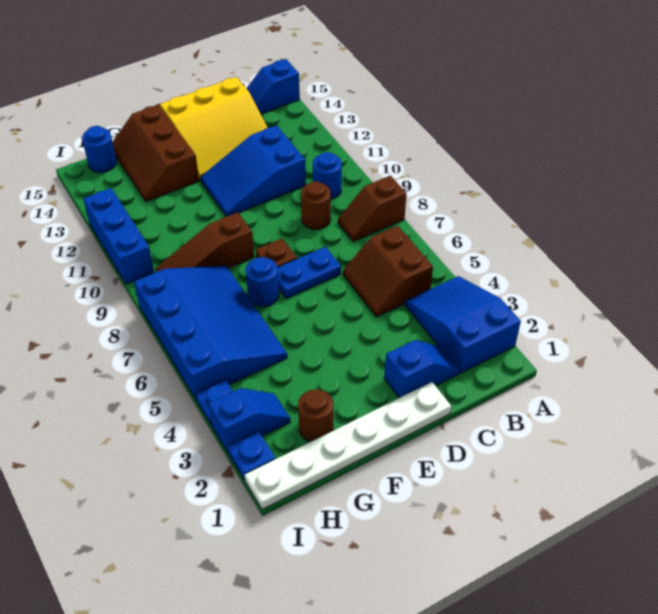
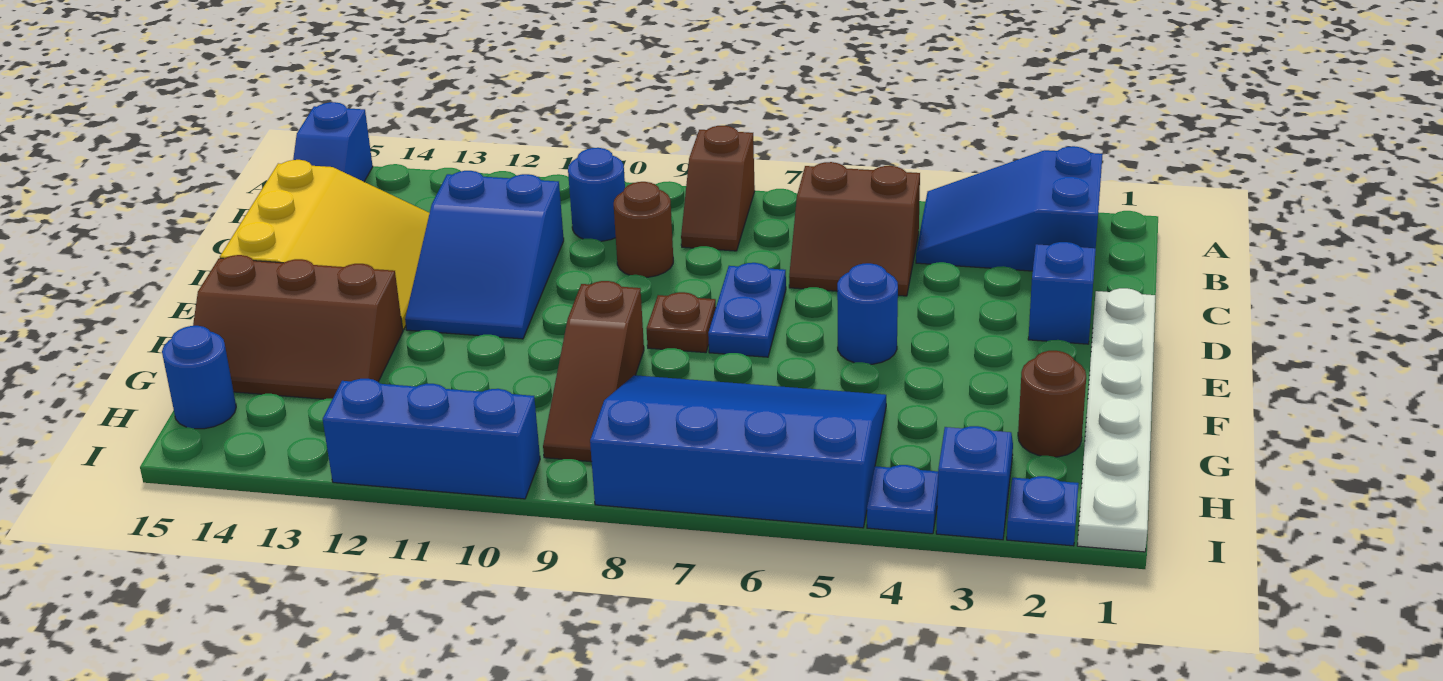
blue round brick F7 level 1 -> blue round brick E5 level 1

